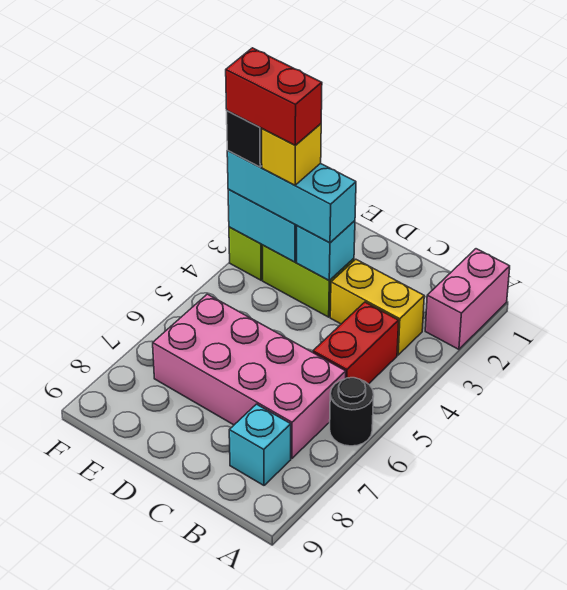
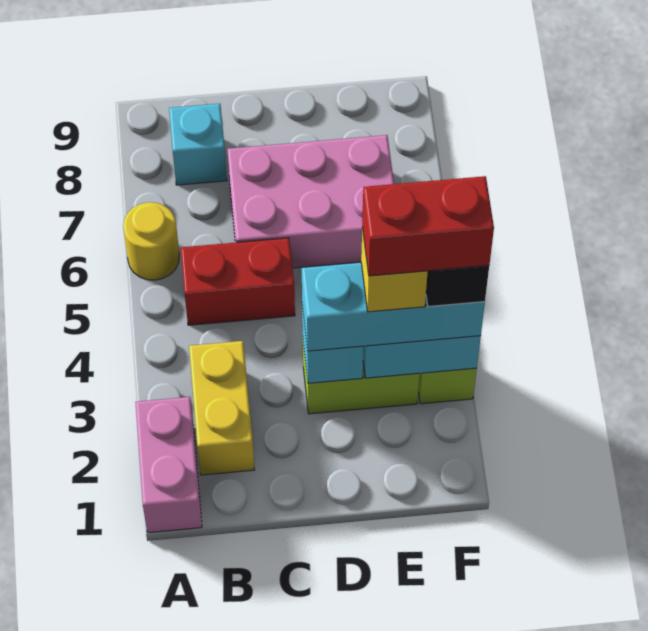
black round brick A6 level 1 -> yellow round brick A6 level 1
yellow brick B3:C3 level 1 -> yellow brick B2:B3 level 1
red brick B4:B5 level 1 -> red brick B5:C5 level 1
pink brick B6:E7 level 1 -> pink brick C6:E7 level 1

